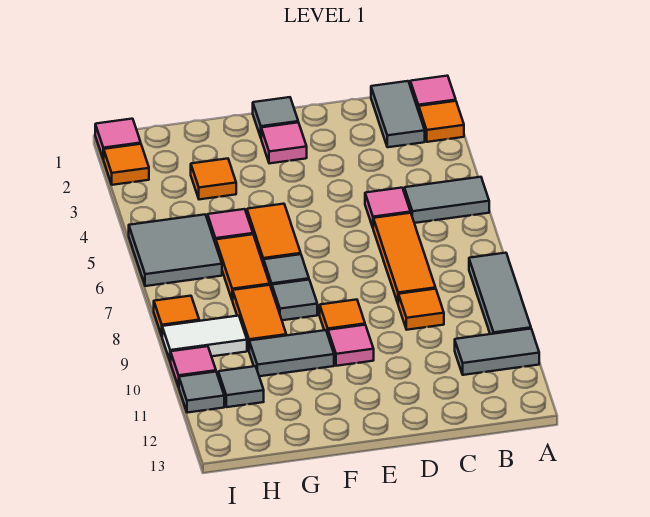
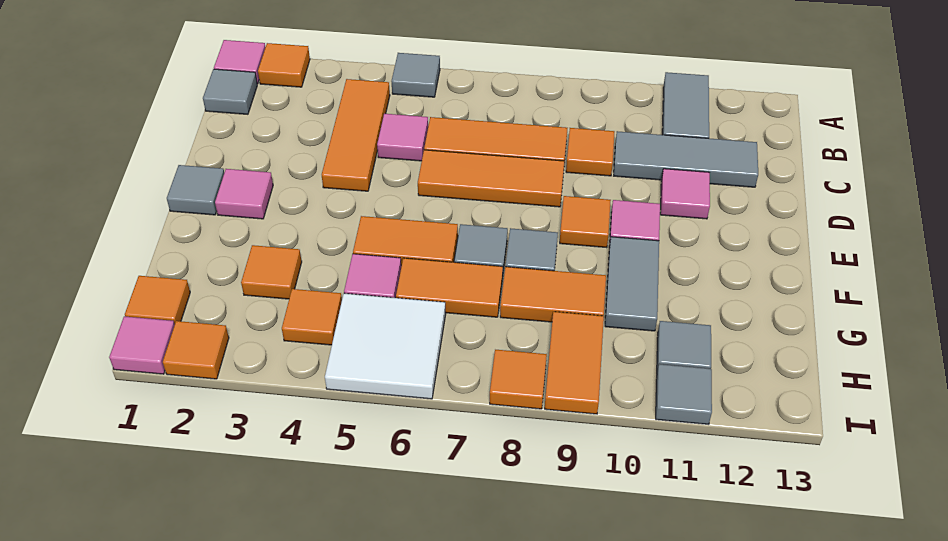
grey tile A5:B5 level 1 -> grey tile A5 level 1
grey tile A8:A10 level 1 -> grey tile C10:C12 level 1
grey tile B1:B2 level 1 -> grey tile B1 level 1
none -> orange tile B4:D4 level 1
none -> orange tile D6:D8 level 1
none -> orange tile H1 level 1
none -> orange tile H4 level 1
grey tile H5:I6 level 1 -> white tile H5:I6 level 1
white tile H9:I9 level 1 -> orange tile H9:I9 level 1
pink tile I10 level 1 -> pink tile D11 level 1

